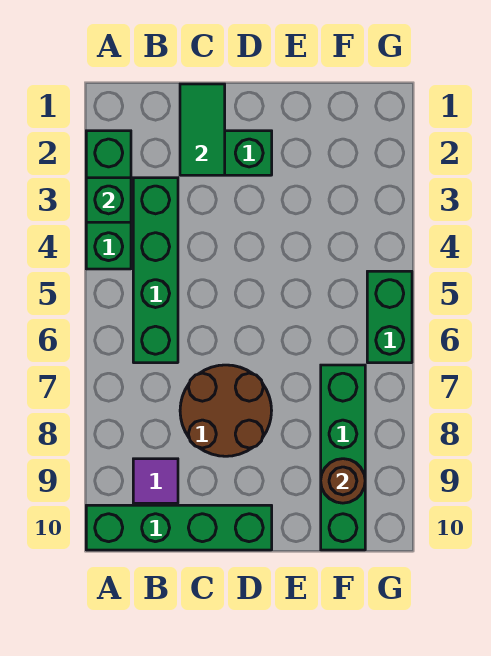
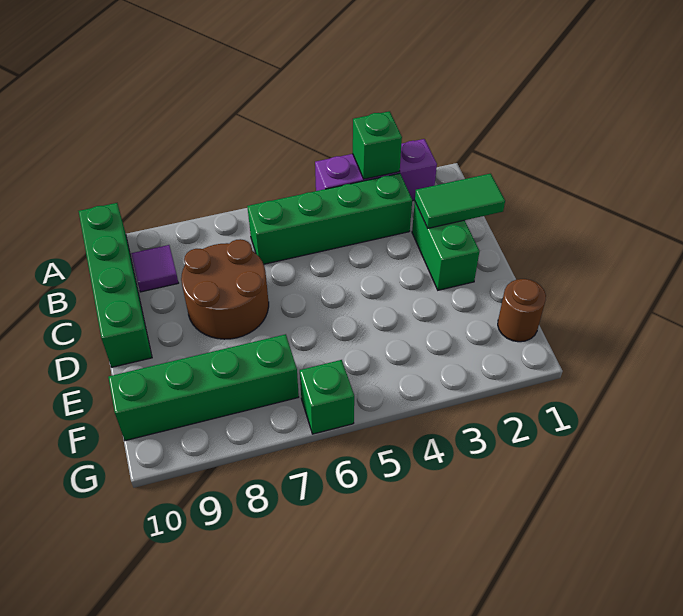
green brick A2:A4 level 1 -> purple brick A2:A4 level 1
brown round brick F9 level 2 -> brown round brick F1 level 1
green brick G5:G6 level 1 -> green brick G6 level 1

